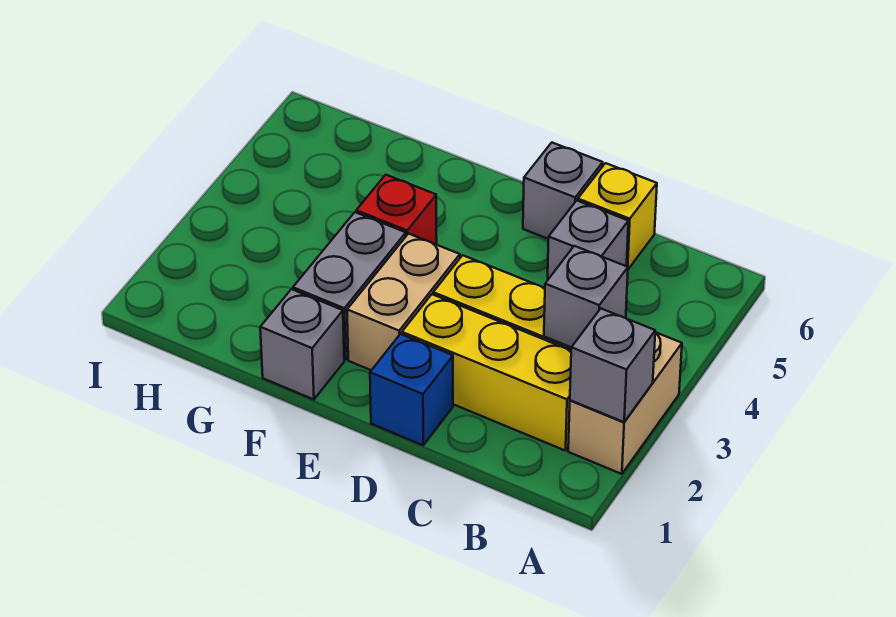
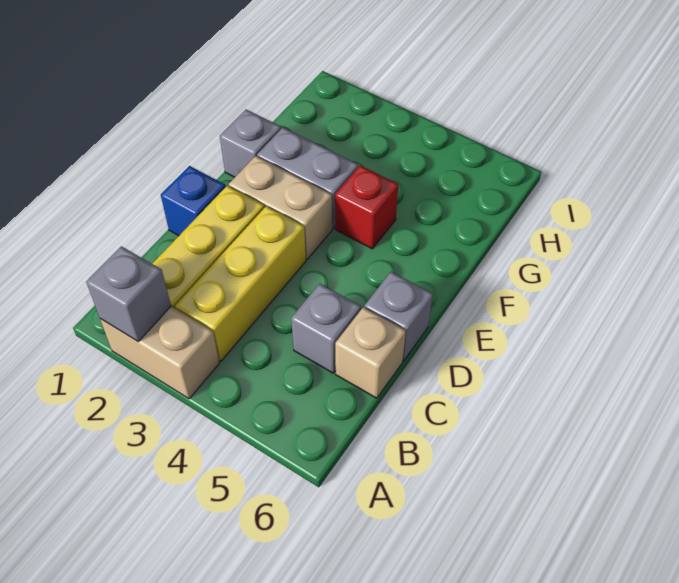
grey brick B3 level 2 -> none
yellow brick C6 level 1 -> tan brick C6 level 1

